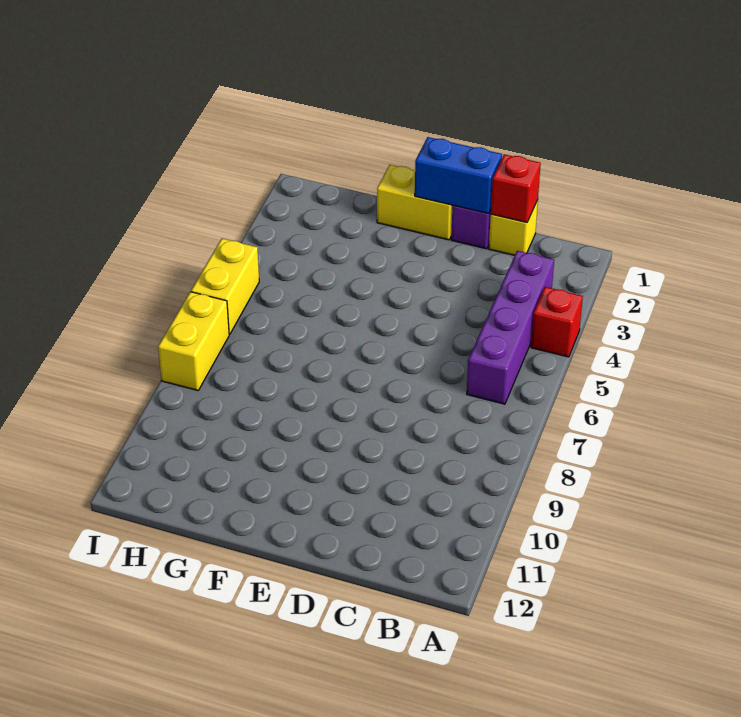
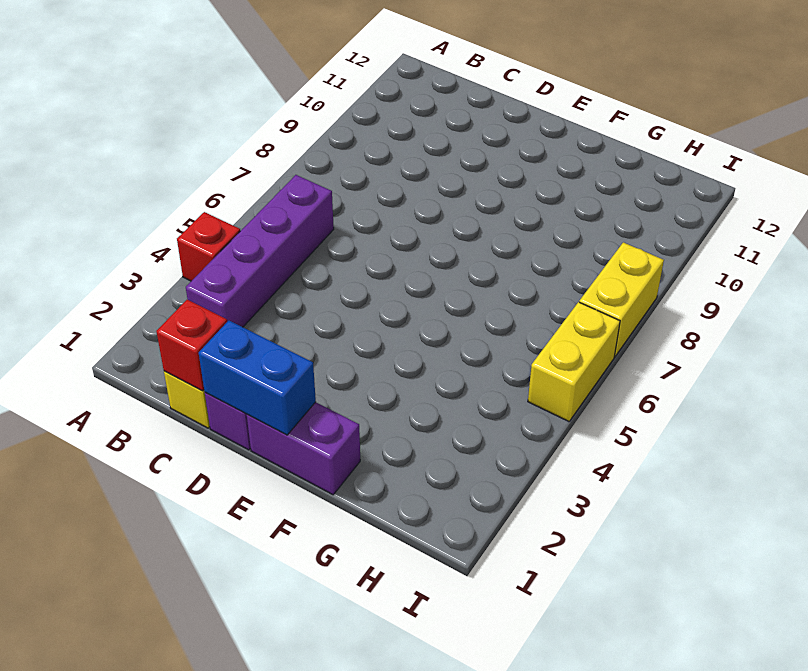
yellow brick E1:F1 level 1 -> purple brick E1:F1 level 1

